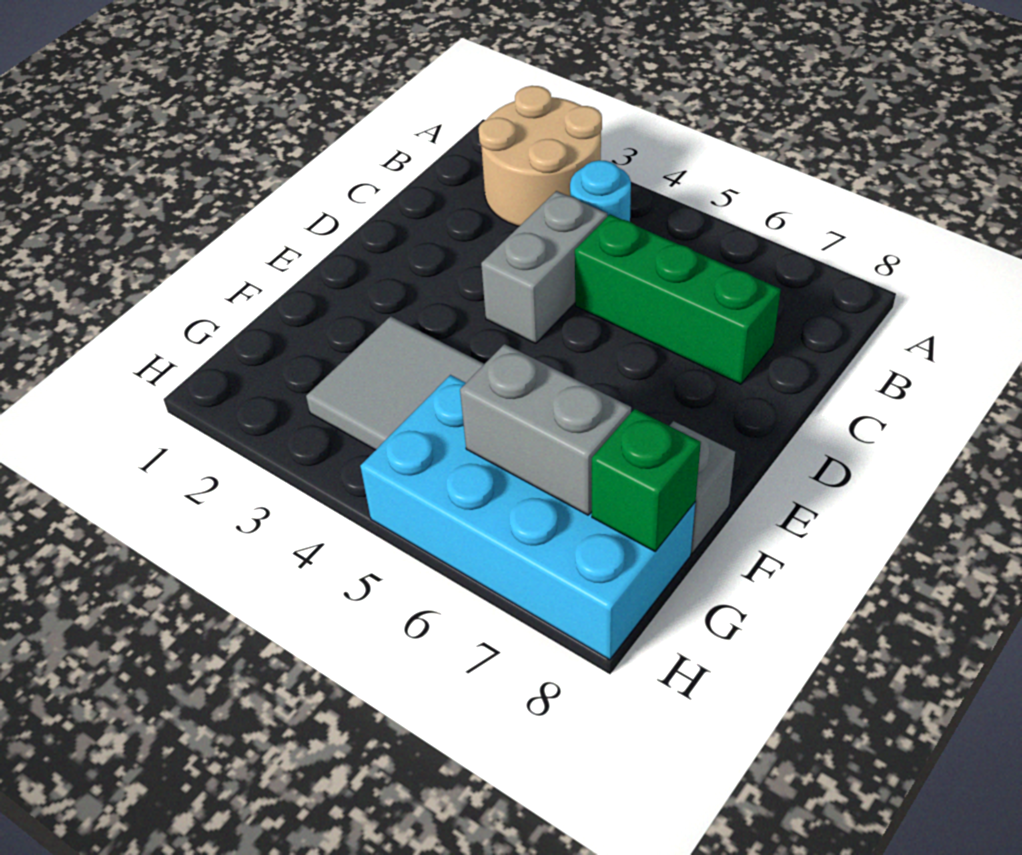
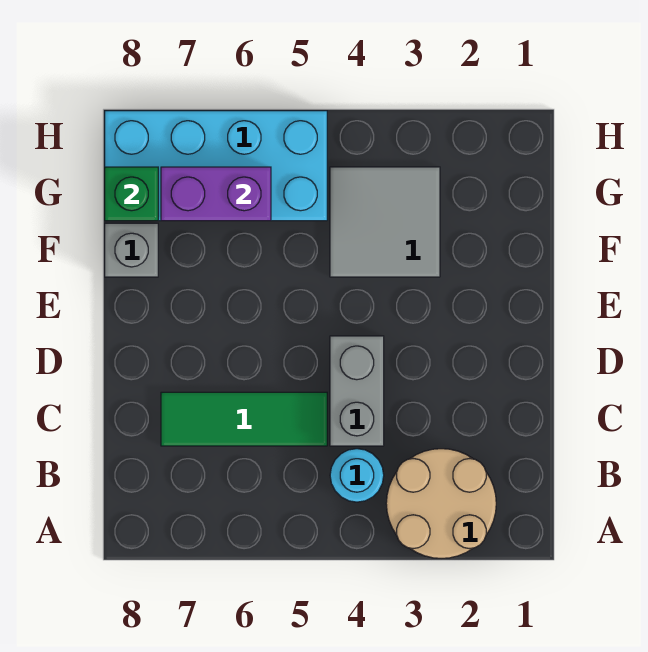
green brick C5:C7 level 1 -> green tile C5:C7 level 1
grey brick G6:G7 level 2 -> purple brick G6:G7 level 2

